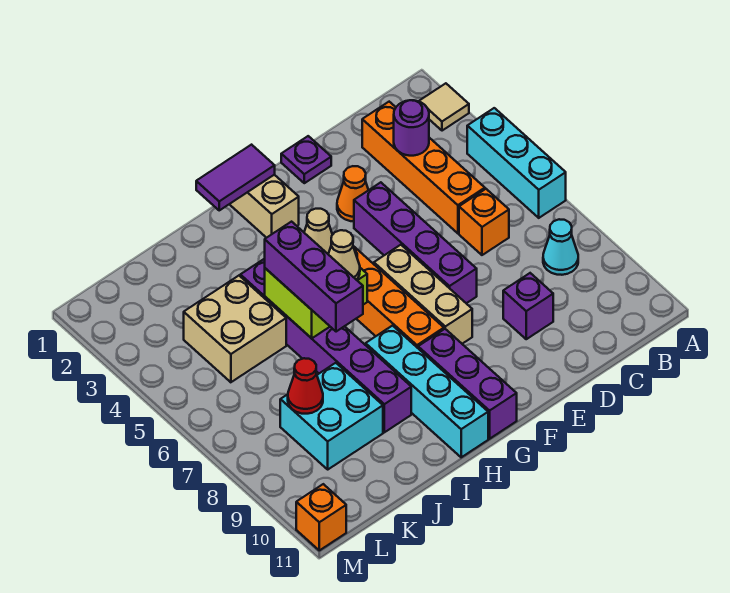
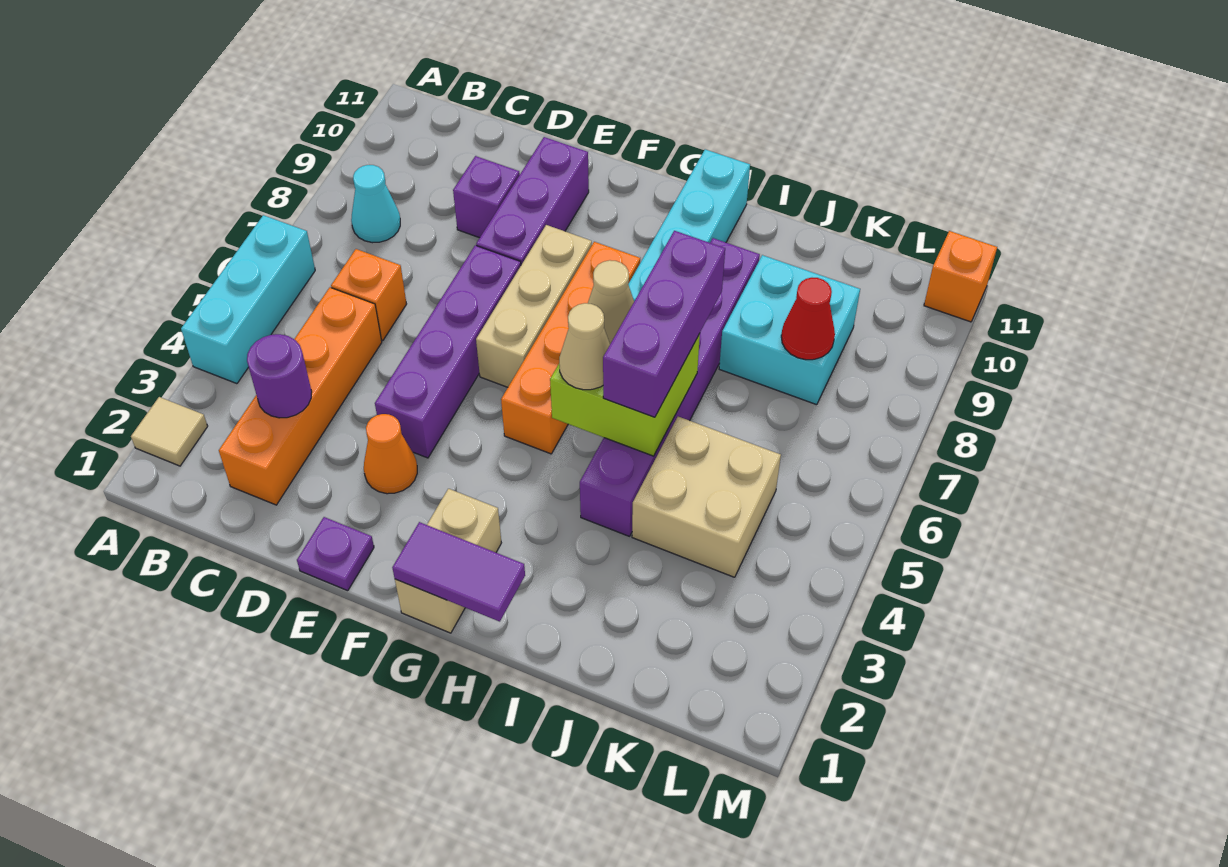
purple brick G9:G11 level 1 -> purple brick E8:E10 level 1

